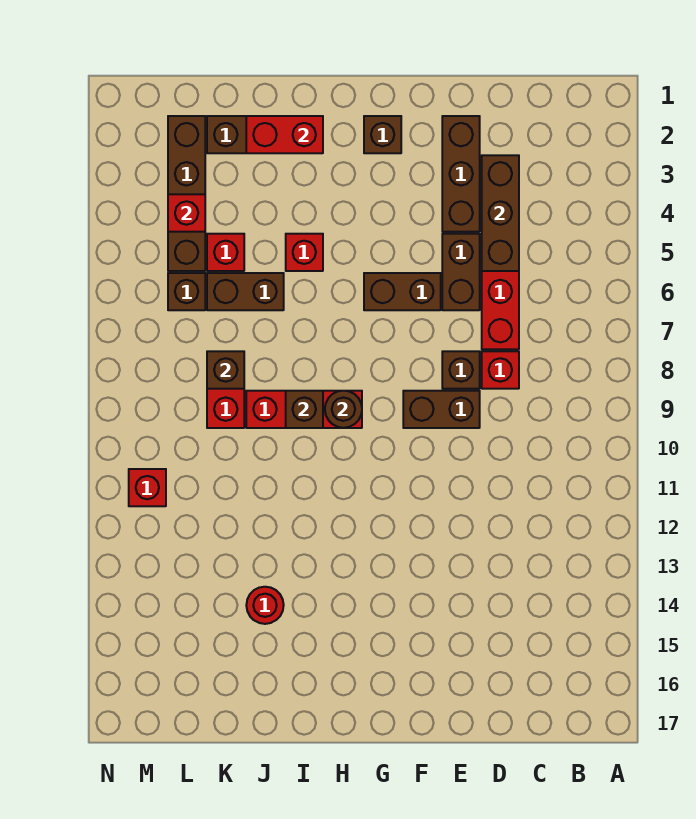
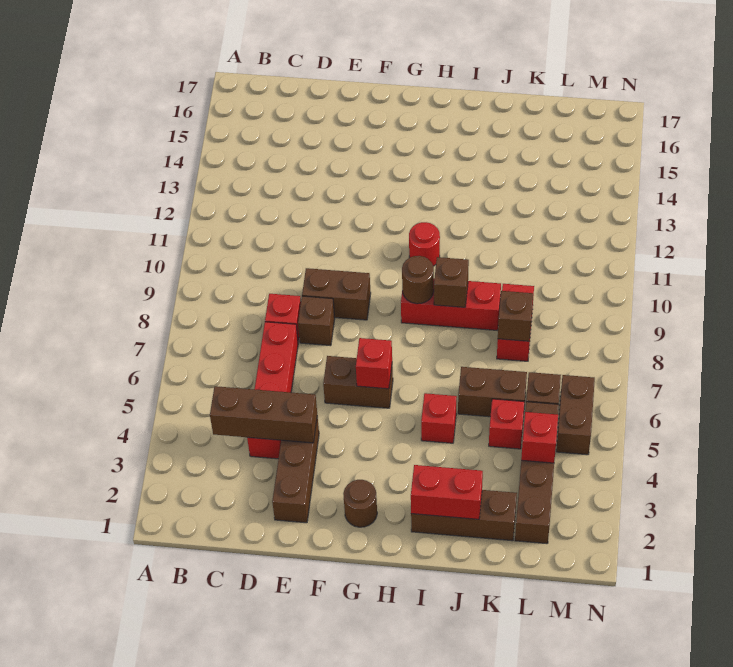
brown brick D3:D5 level 2 -> brown brick C4:E4 level 2
brown brick E5:E6 level 1 -> brown brick M5:M6 level 1
brown brick G2 level 1 -> brown round brick G2 level 1
red round brick J14 level 1 -> red round brick H11 level 1
red brick M11 level 1 -> red brick G6 level 2

